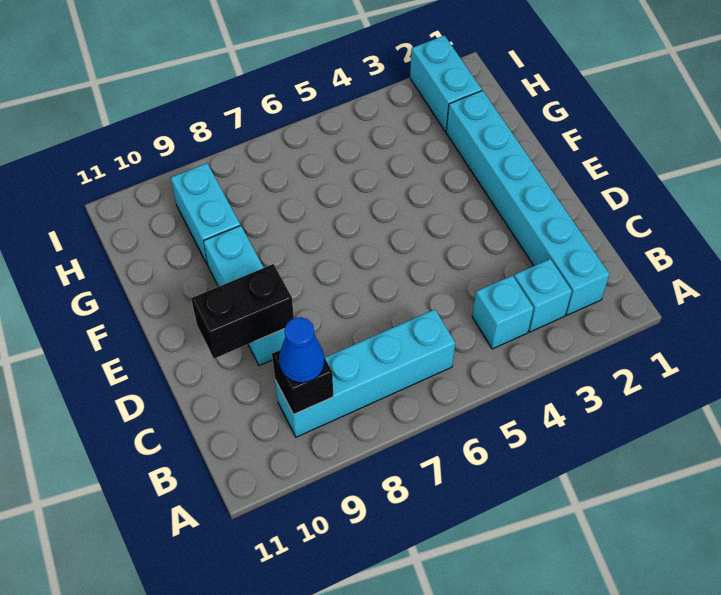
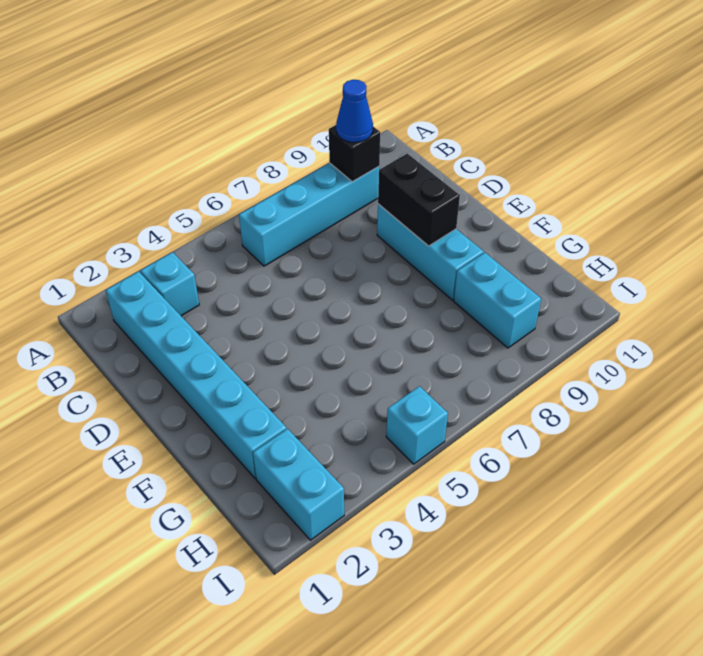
cyan brick B4 level 1 -> cyan brick I5 level 1
black brick D9:D10 level 2 -> black brick D9:E9 level 2

